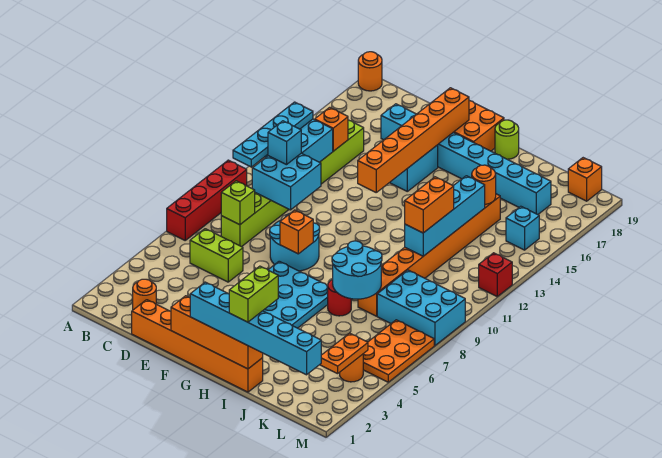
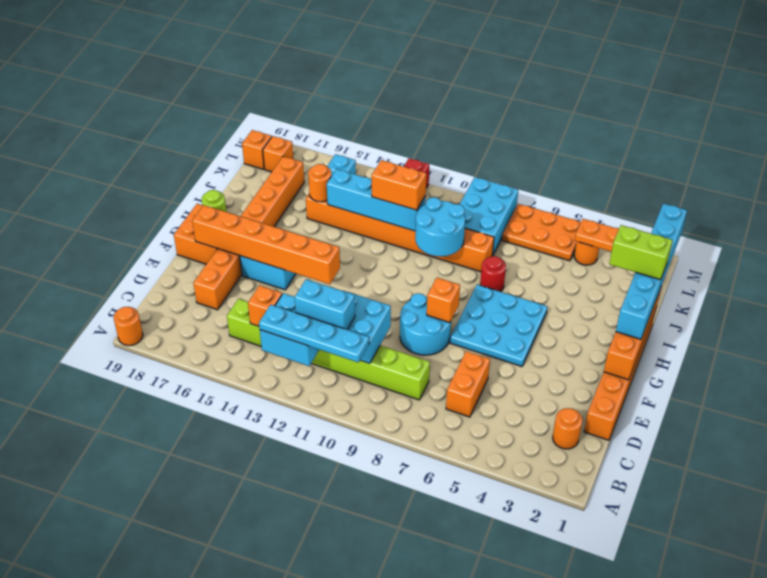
red brick A7:A10 level 1 -> none
lime brick C6:D6 level 1 -> orange brick C6:D6 level 1
lime brick C8 level 2 -> none
cyan brick C11 level 3 -> cyan brick C11:C12 level 3
cyan brick D17:K17 level 1 -> orange brick D17:K17 level 1
cyan round brick I7:J8 level 2 -> cyan round brick I9:J10 level 2
none -> orange brick L18 level 1

